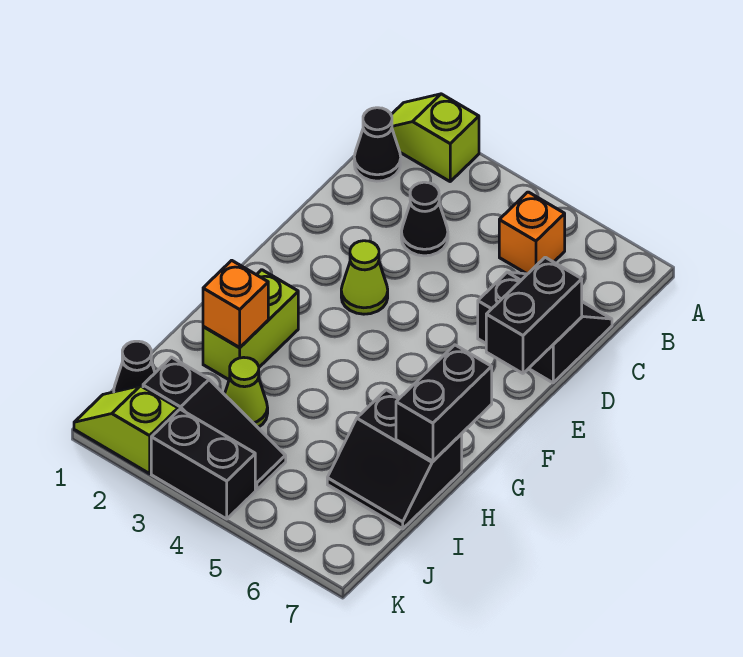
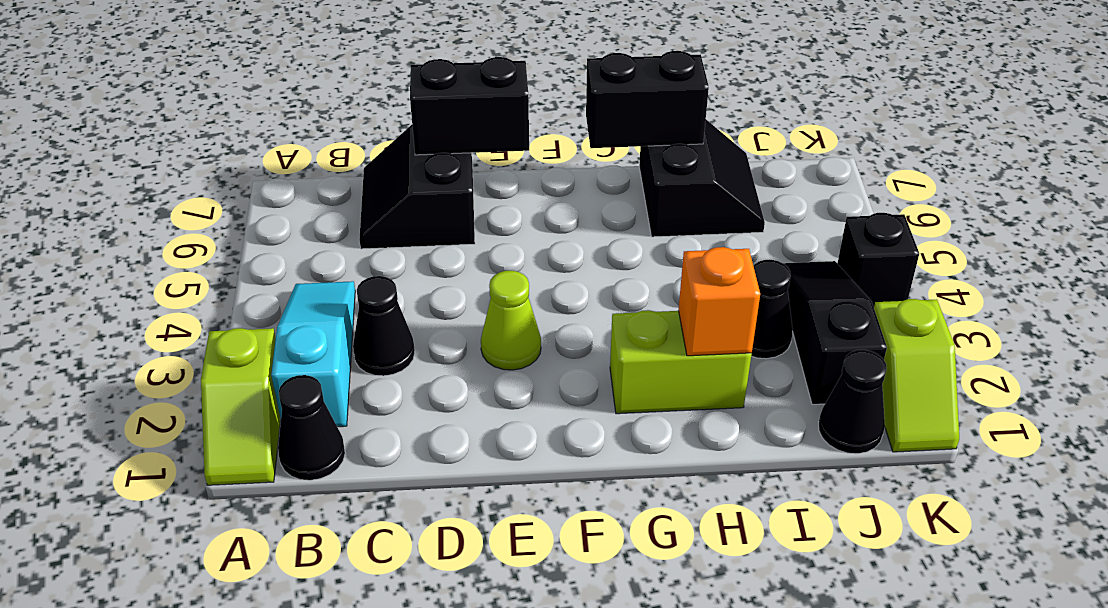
none -> cyan slope B2:B4 level 1 top 2
orange brick B5 level 1 -> none
lime cone I3 level 1 -> black cone I3 level 1
black brick K3:K4 level 1 -> black brick K4 level 1

